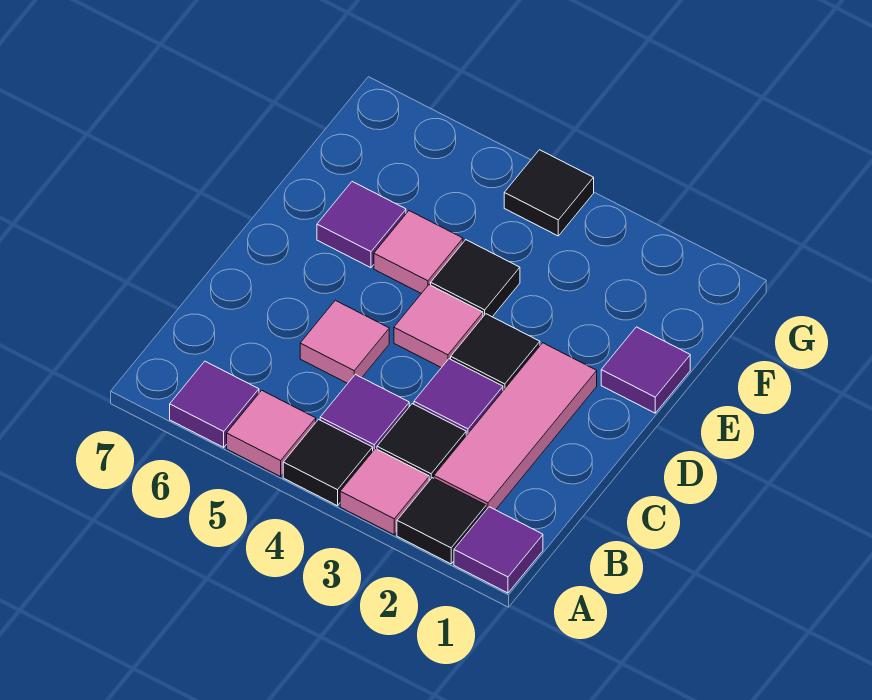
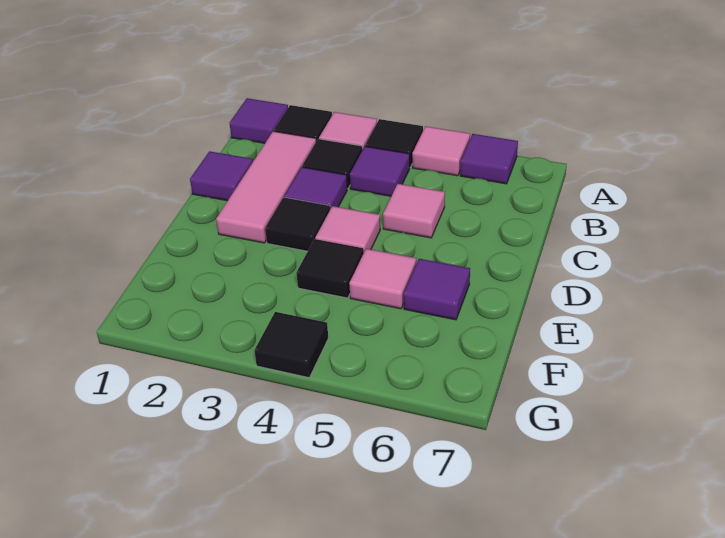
purple tile E1 level 1 -> purple tile C1 level 1

